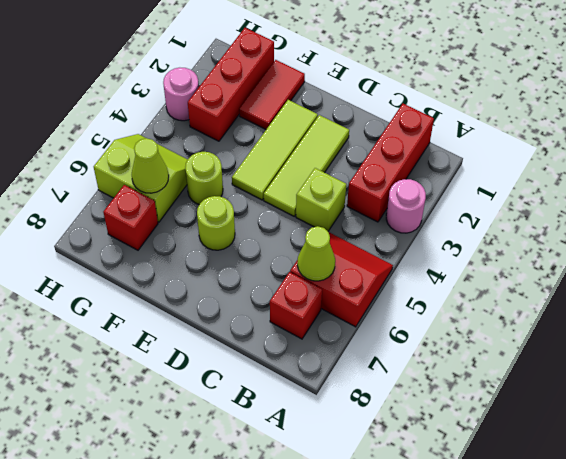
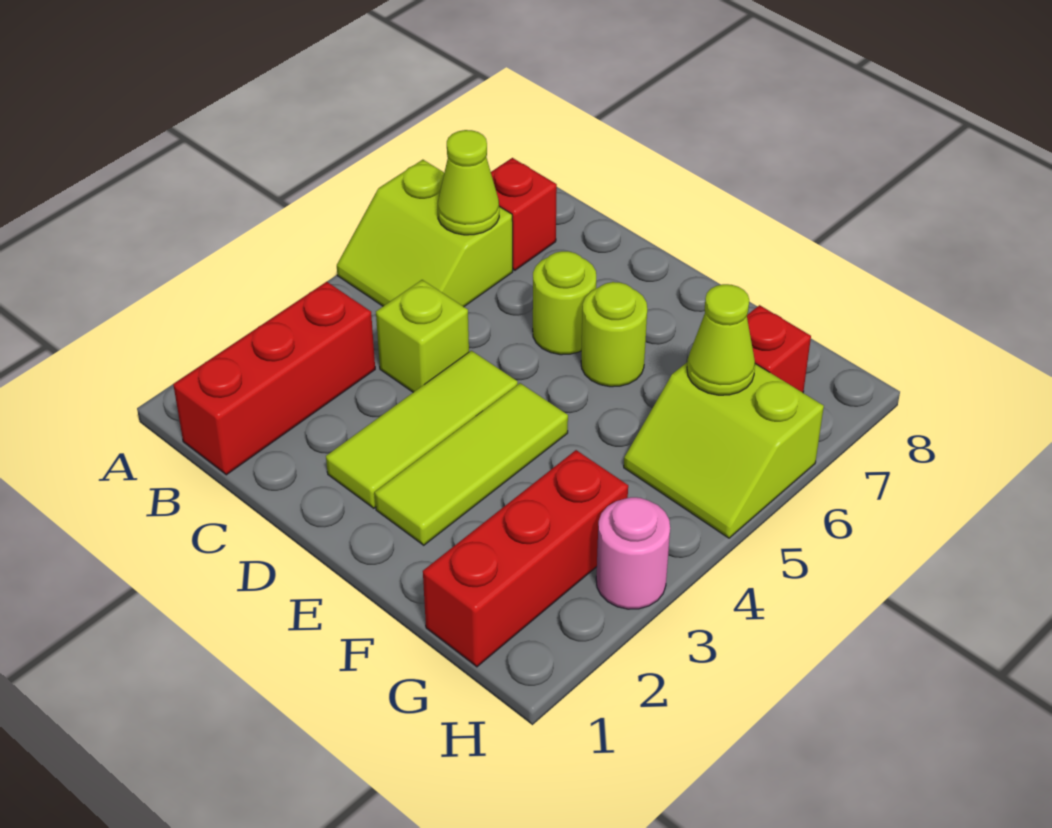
pink round brick A3 level 1 -> none
red slope A5:B6 level 1 top 6 -> lime slope A5:B6 level 1 top 6
red tile F1:F2 level 1 -> none
lime round brick F5 level 1 -> lime round brick D6 level 1

